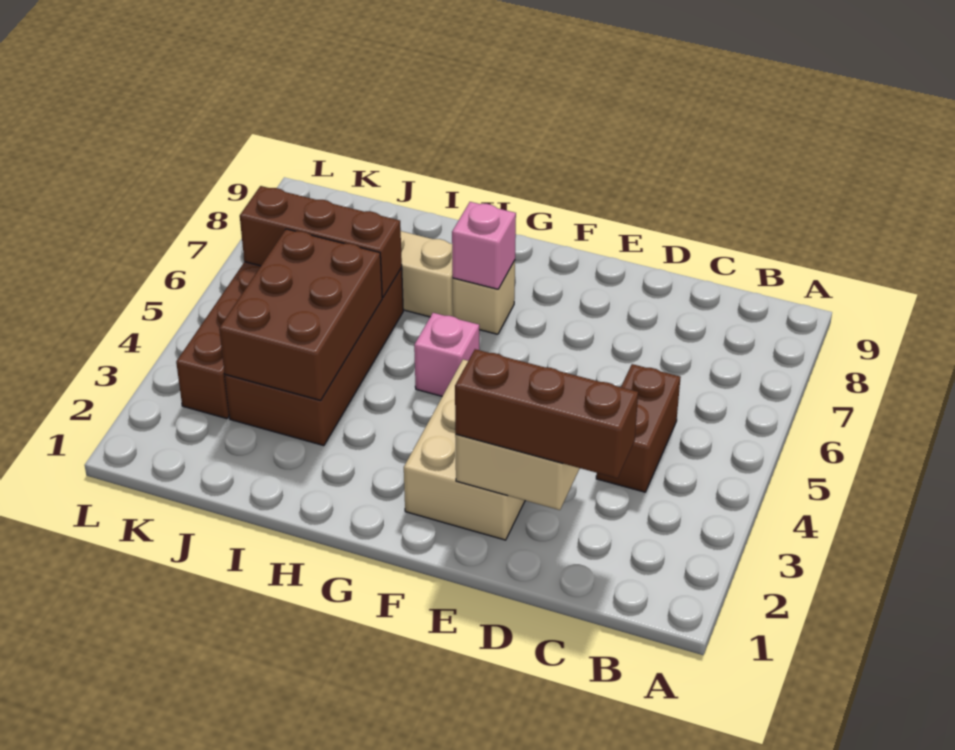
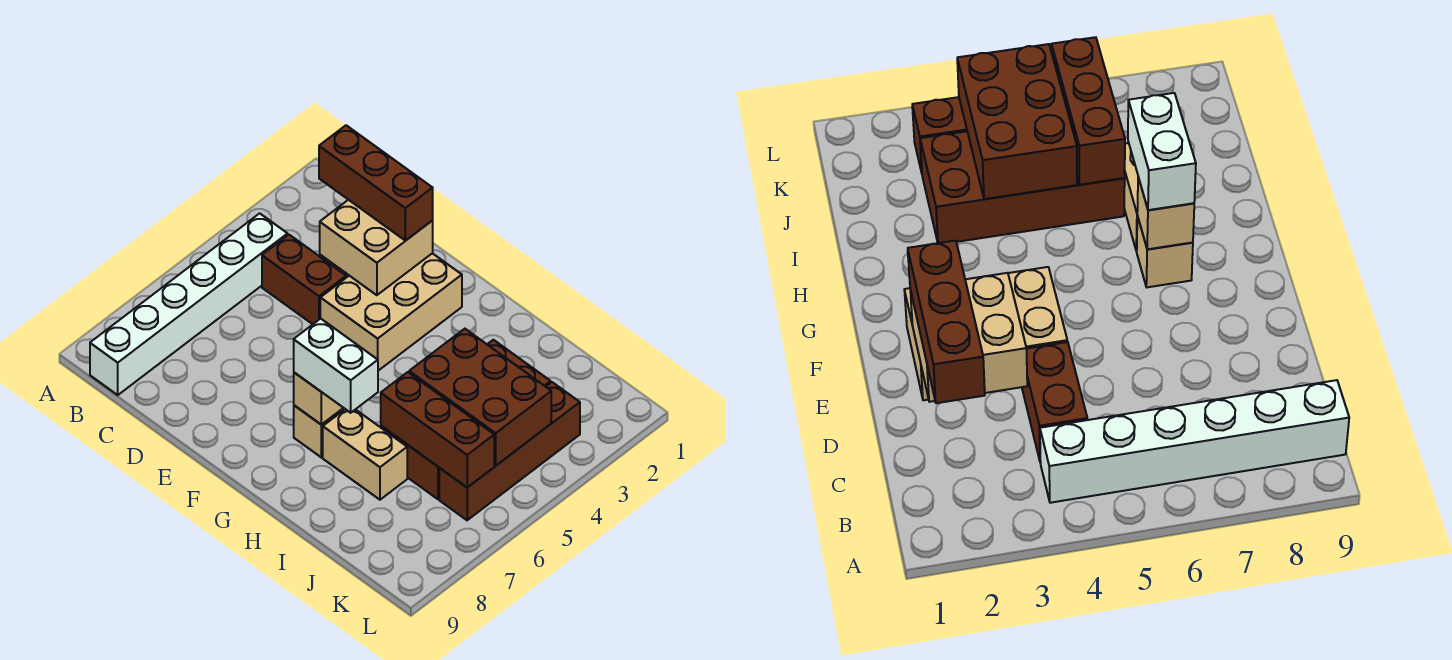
none -> white brick B4:B9 level 1
brown brick C4:C5 level 1 -> brown brick C4:D4 level 1
pink brick G5 level 1 -> none
pink brick G7 level 2 -> tan brick G7 level 2
none -> white brick G7:H7 level 3
brown brick I3:J5 level 2 -> brown brick I4:K5 level 2

